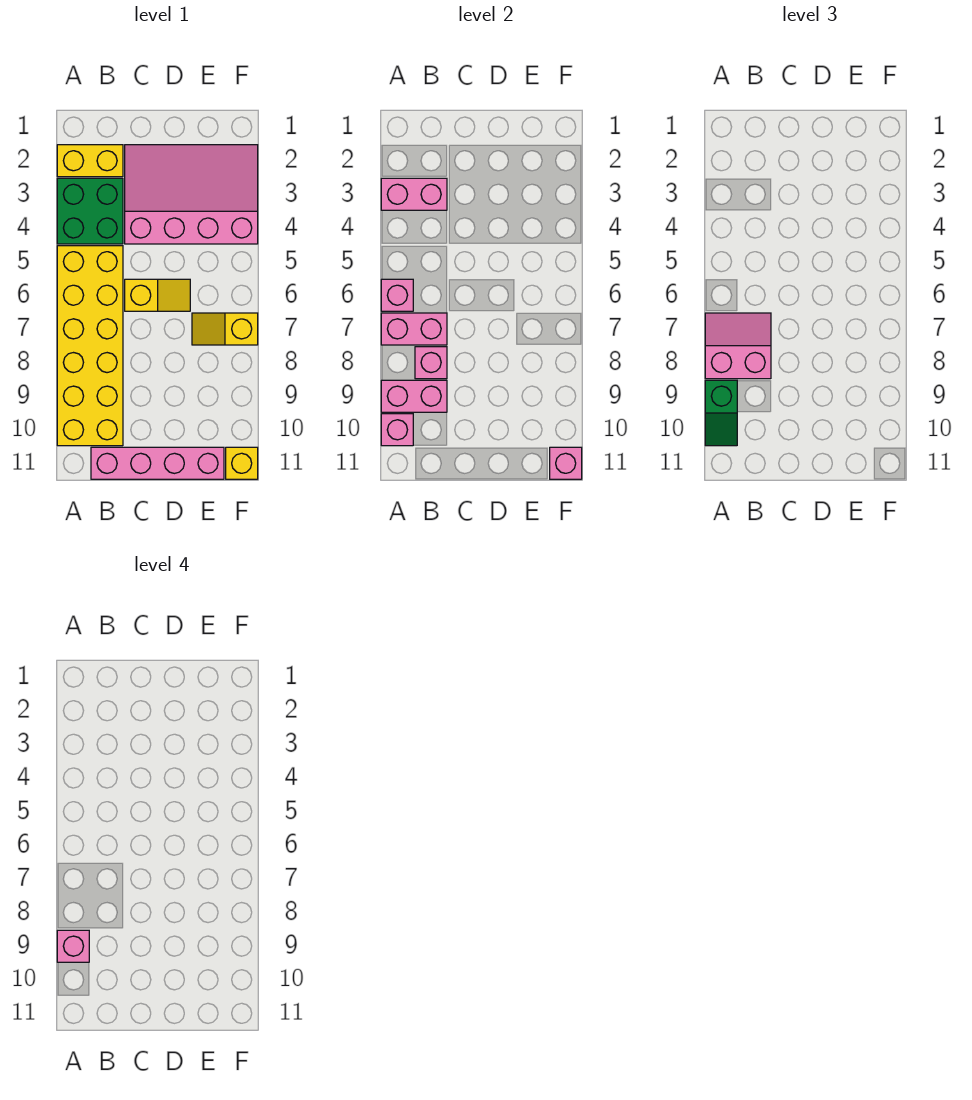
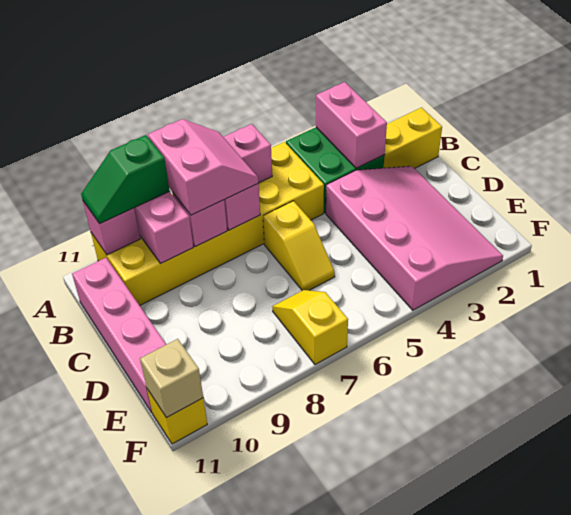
yellow brick A2:B2 level 1 -> yellow brick B1:B2 level 1
pink brick A9 level 4 -> none
pink brick F11 level 2 -> tan brick F11 level 2

